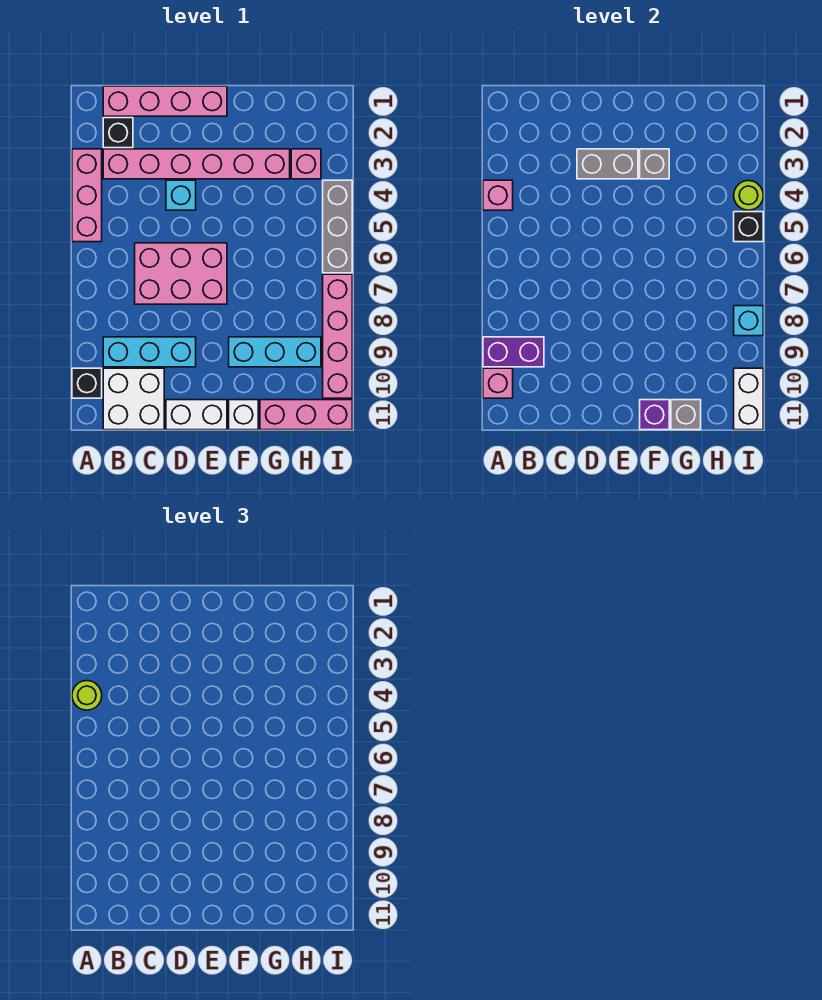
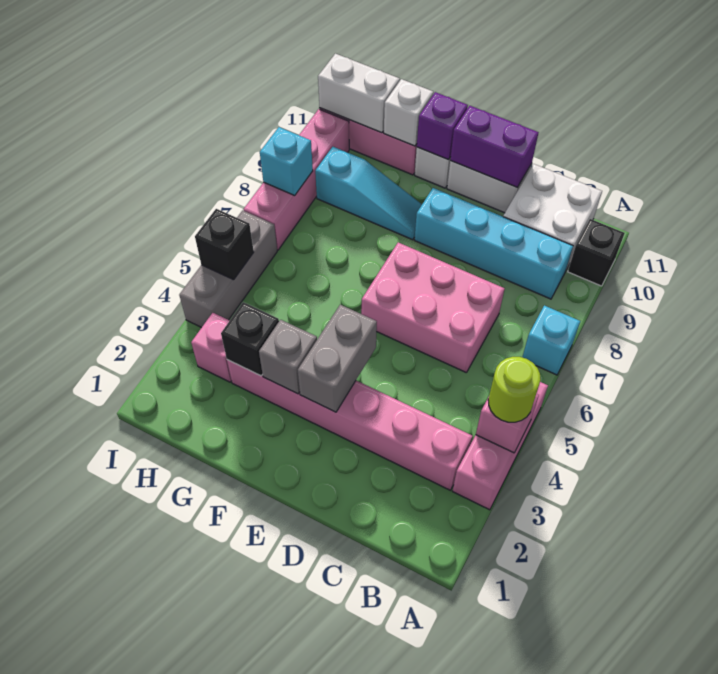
purple brick A9:B9 level 2 -> purple brick D11:E11 level 2
pink brick A10 level 2 -> none
pink brick B1:E1 level 1 -> none
black brick B2 level 1 -> black brick G3 level 2
cyan brick B9:D9 level 1 -> cyan brick B9:E9 level 1
grey brick D3:E3 level 2 -> grey brick E3:E4 level 2
cyan brick D4 level 1 -> cyan brick A7 level 1
cyan brick F9:H9 level 1 -> cyan slope F9:H9 level 1 top H
grey brick G11 level 2 -> white brick G11 level 2
lime round brick I4 level 2 -> none
white brick I10:I11 level 2 -> white brick H11:I11 level 2

